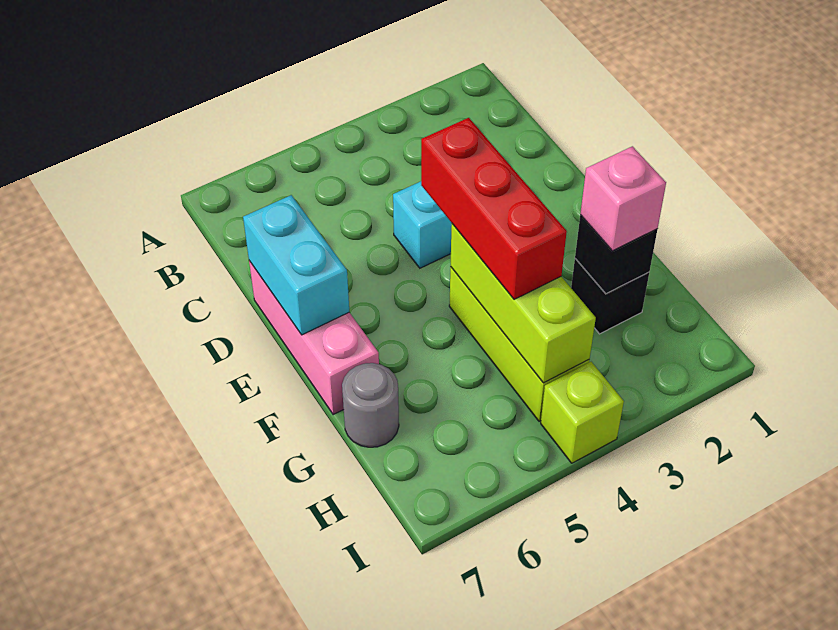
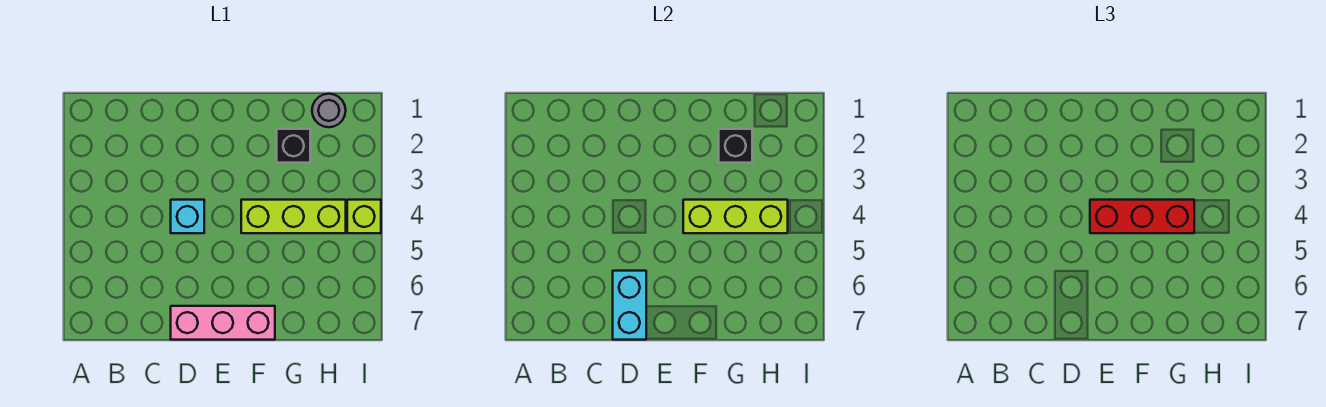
cyan brick D7:E7 level 2 -> cyan brick D6:D7 level 2
pink brick G2 level 3 -> none
grey round brick G7 level 1 -> grey round brick H1 level 1

